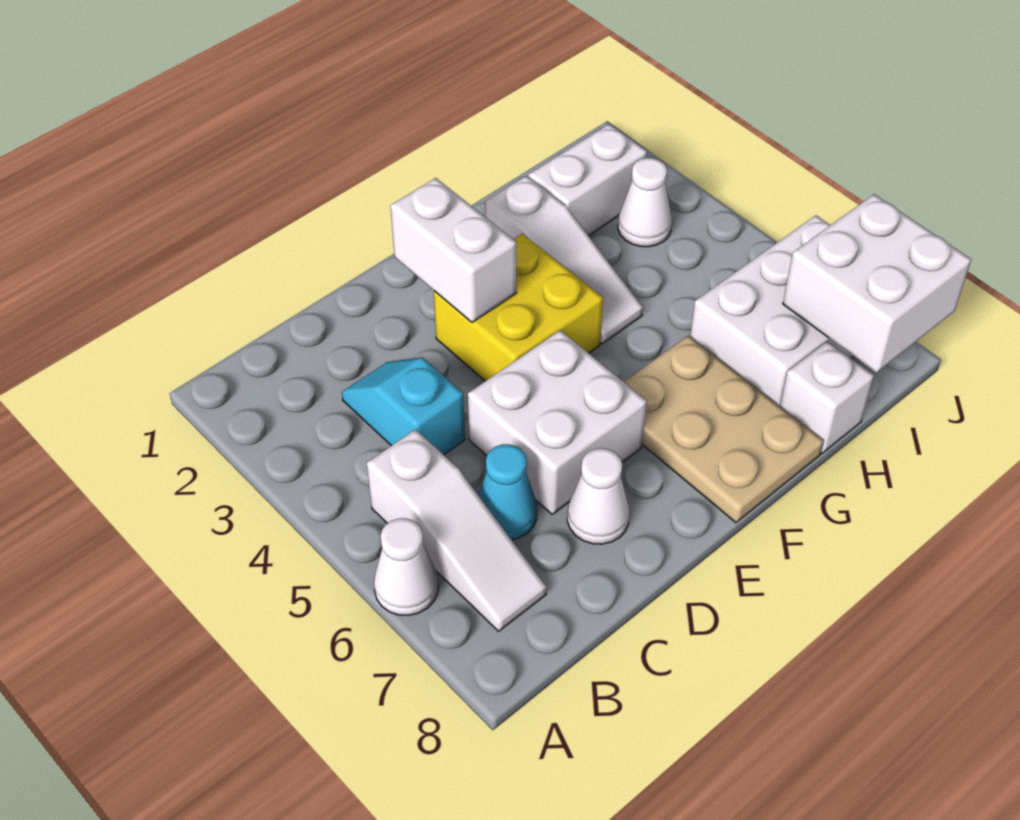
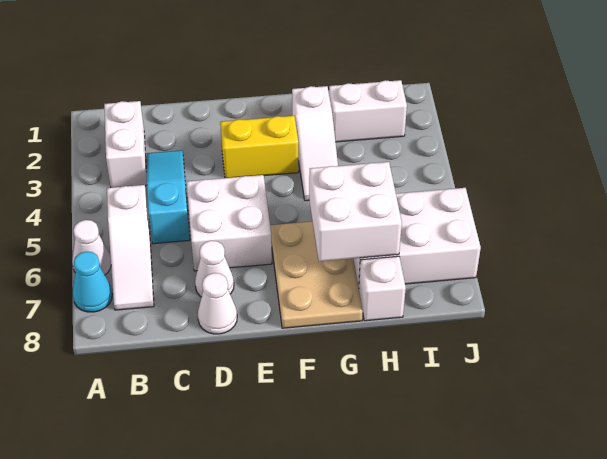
cyan slope C3:C4 level 1 top 4 -> cyan slope C3:C5 level 1 top 5
cyan cone C6 level 1 -> cyan cone A7 level 1
white brick E2:E3 level 2 -> white brick B2:B3 level 1
yellow brick E3:F4 level 1 -> yellow brick E3:F3 level 1
white cone I3 level 1 -> white cone D8 level 1
white brick I7:J8 level 2 -> white brick G6:H7 level 2

